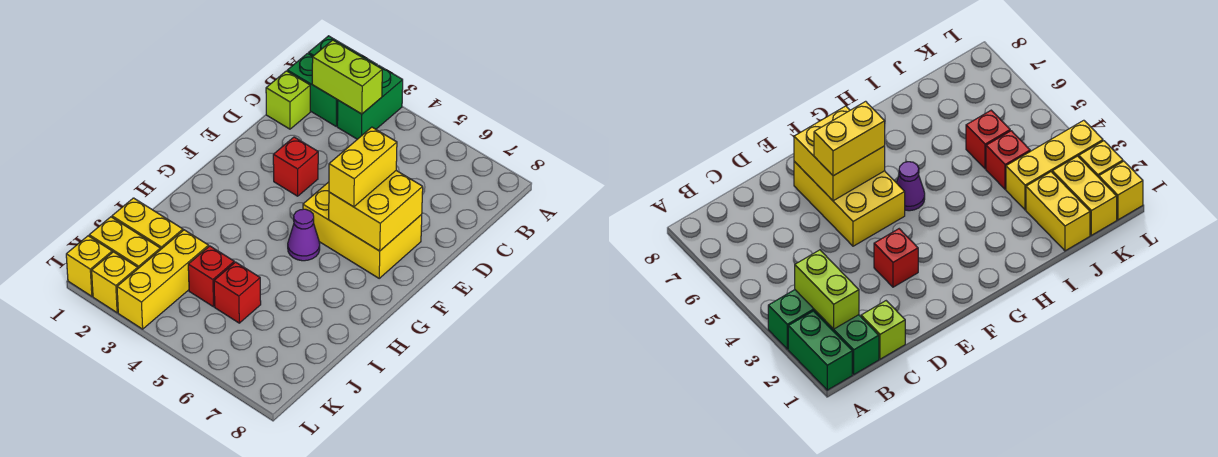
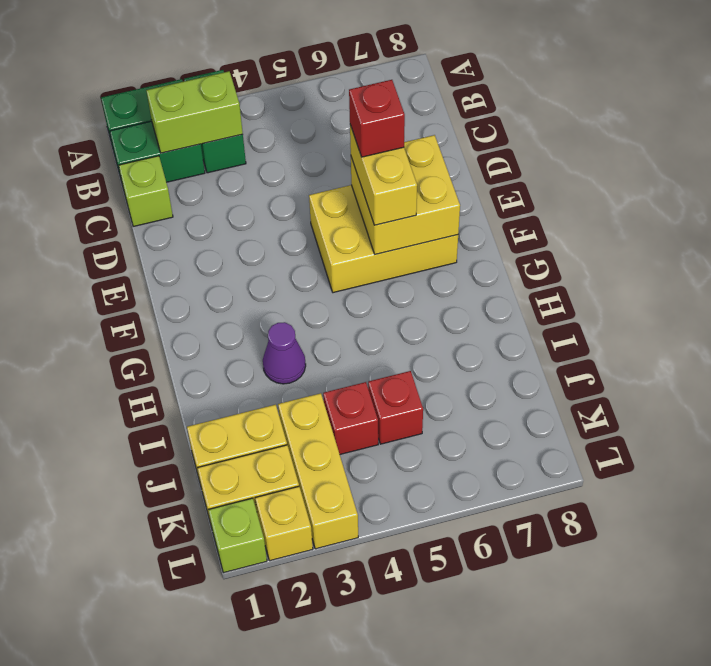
red brick E3 level 1 -> red brick E6 level 4
purple cone G5 level 1 -> purple cone H3 level 1
yellow brick L1 level 1 -> lime brick L1 level 1

